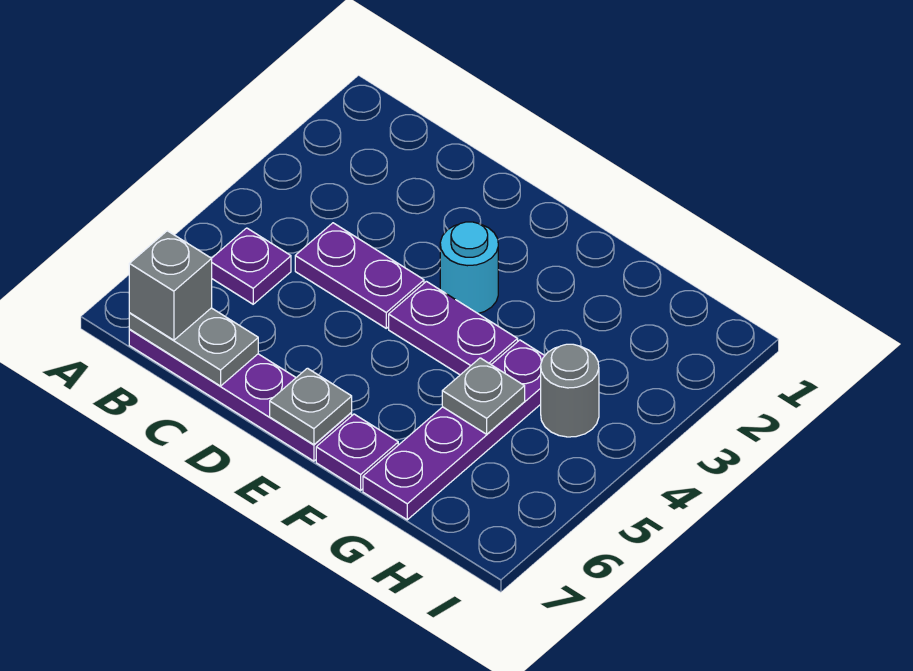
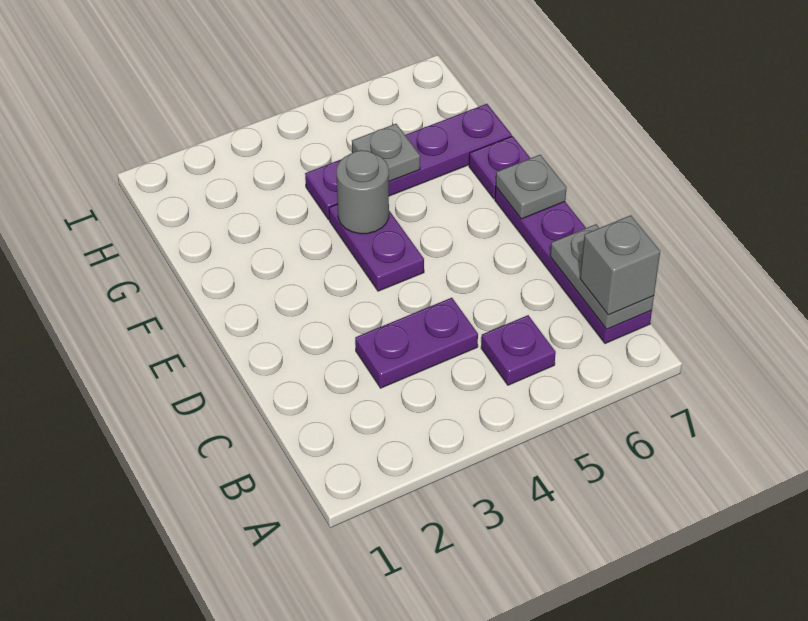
purple plate C4:D4 level 1 -> purple plate C3:C4 level 1
cyan round brick E3 level 1 -> none
grey round brick H4 level 1 -> grey round brick F4 level 2

